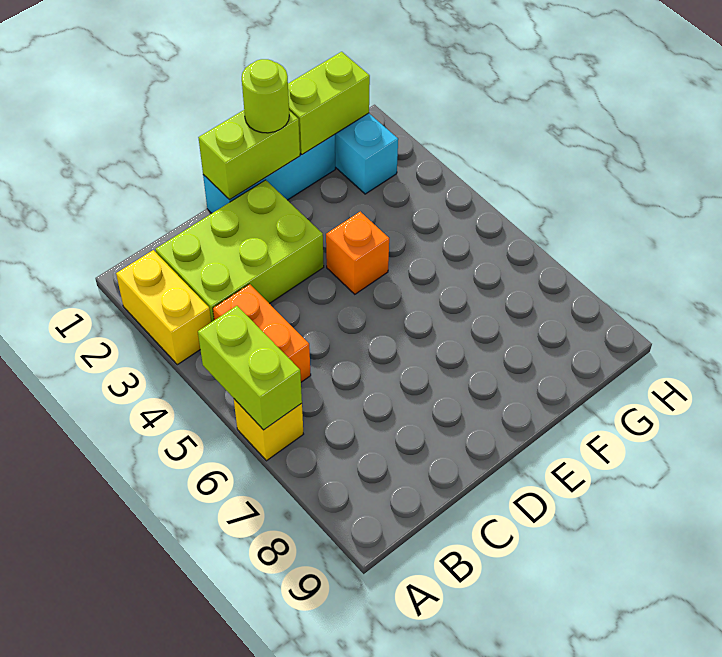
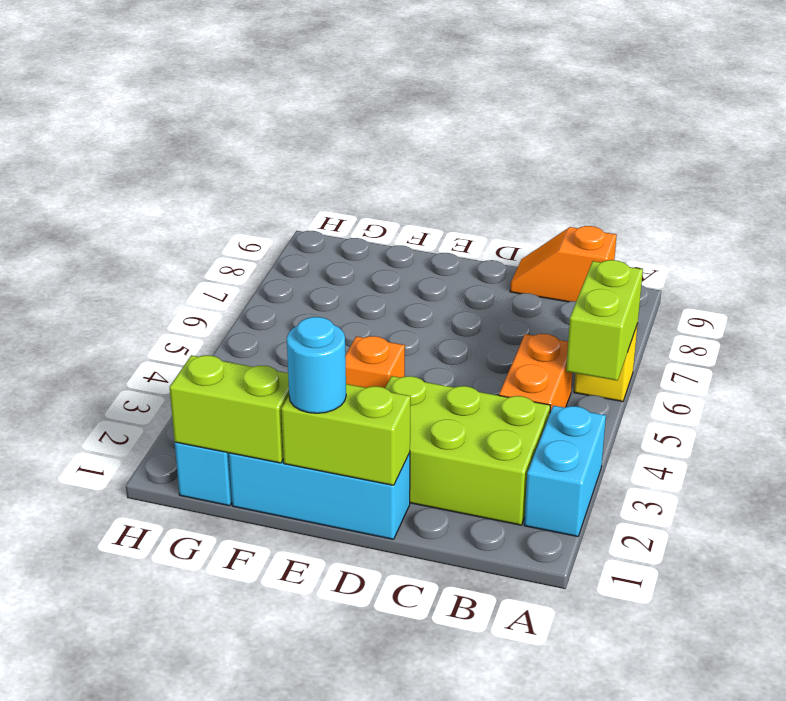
yellow brick A2:A3 level 1 -> cyan brick A2:A3 level 1
none -> orange slope B9:C9 level 1 top B
lime round brick E1 level 3 -> cyan round brick E1 level 3

